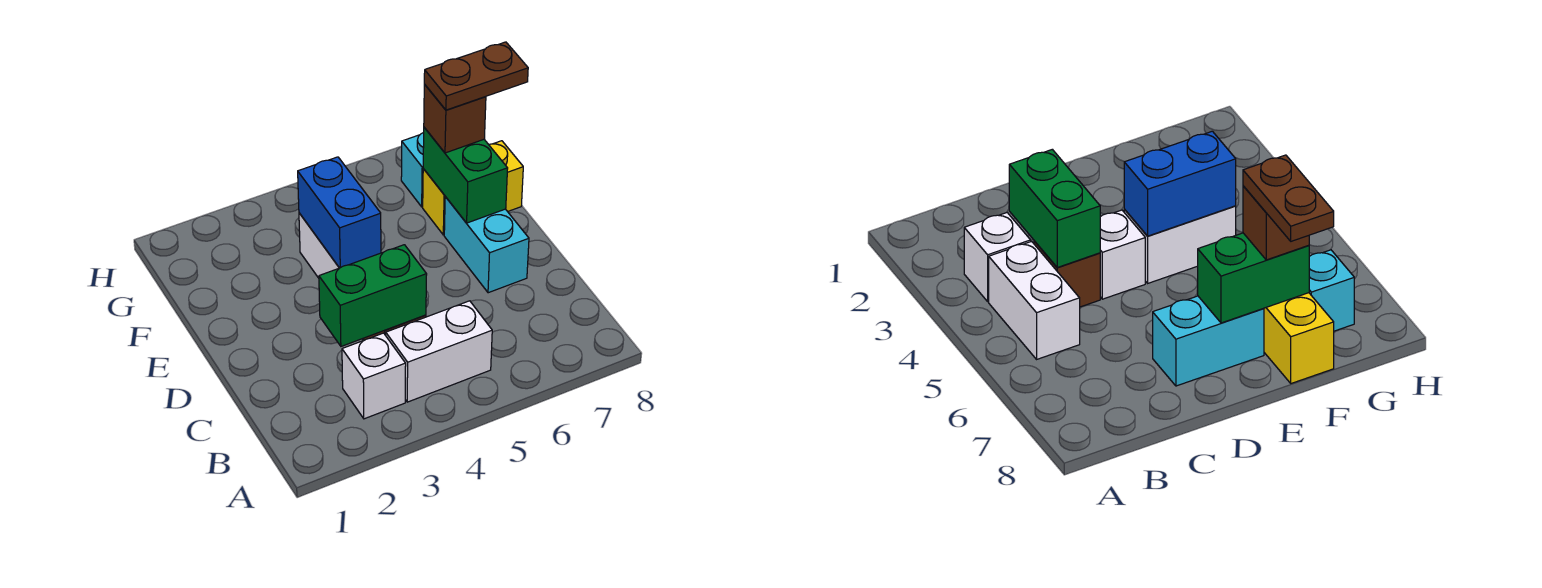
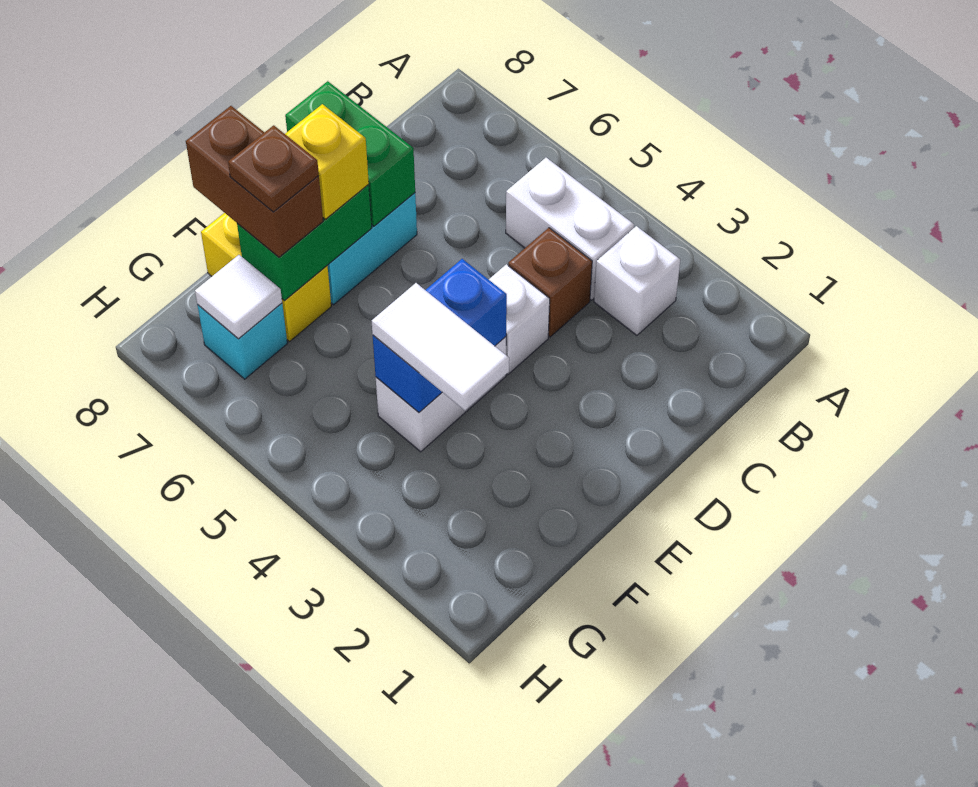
green brick C3:C4 level 2 -> green brick D7:D8 level 2
none -> yellow brick E7 level 3
none -> white tile F3:F4 level 3
brown brick F7 level 3 -> brown brick F7:F8 level 3
brown plate F7:F8 level 4 -> brown plate F7 level 4
none -> white tile G7 level 2

